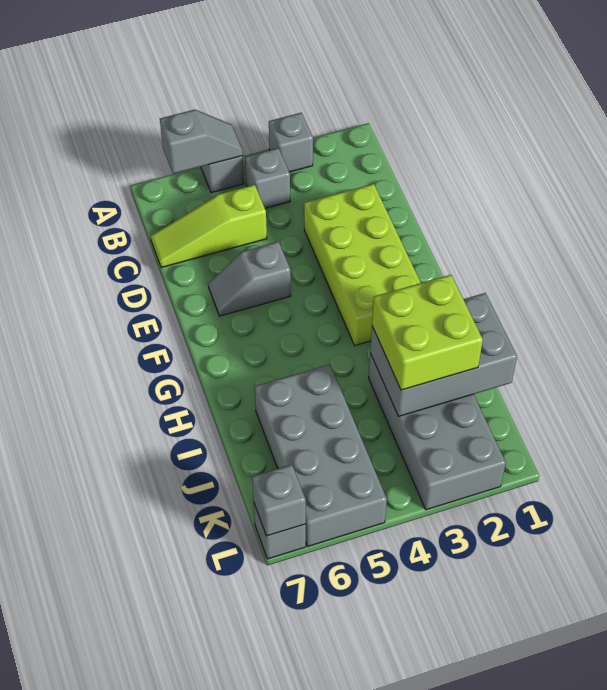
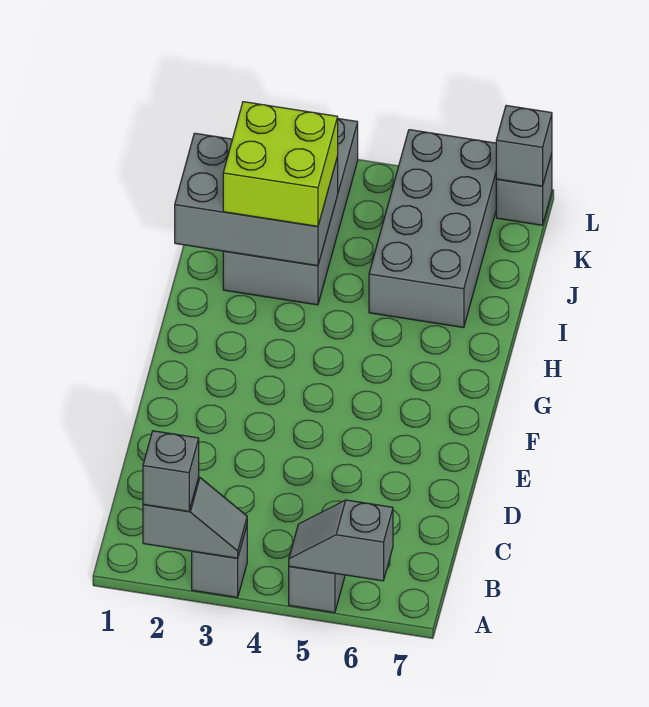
grey brick B4 level 1 -> grey brick A2 level 3
lime slope C5:C7 level 1 top 5 -> none
lime brick D2:G3 level 1 -> none
grey slope E5:E6 level 1 top 5 -> grey slope A2:A3 level 2 top 2

